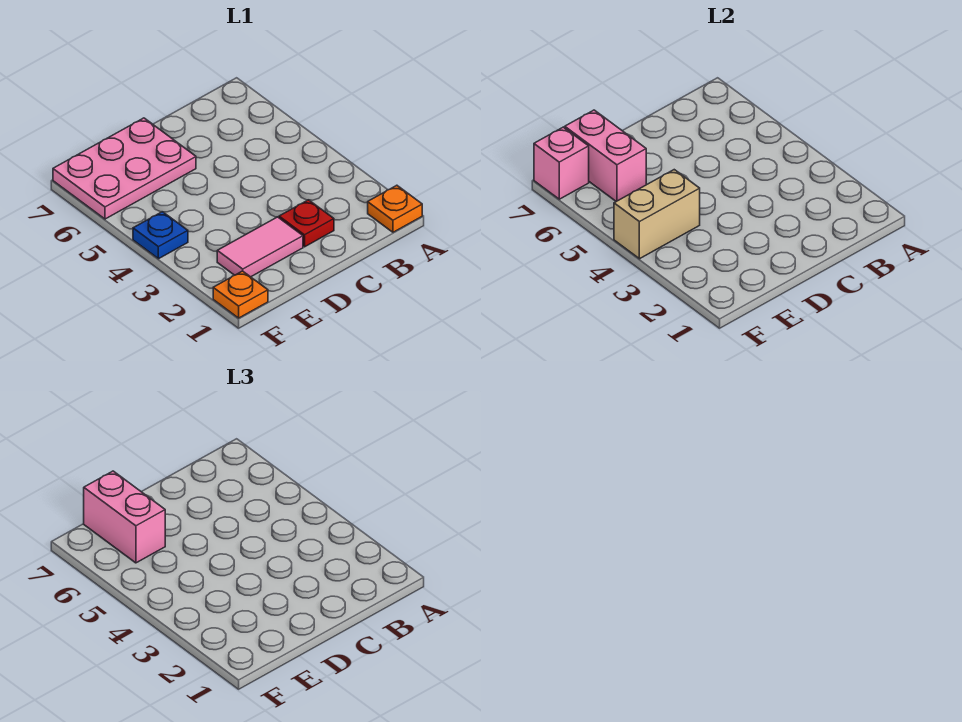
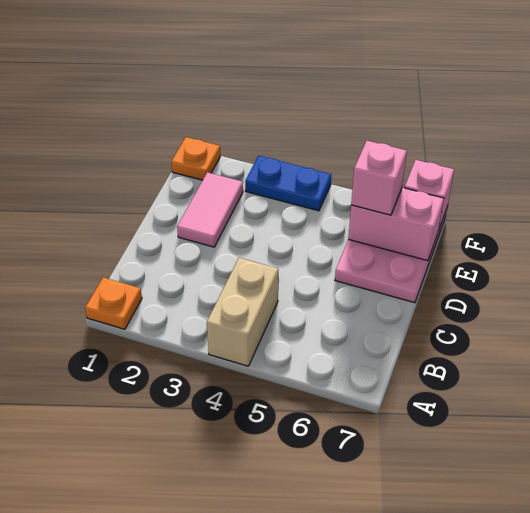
red plate C2 level 1 -> none
tan brick E4:F4 level 2 -> tan brick A4:B4 level 1
pink brick E6:E7 level 3 -> pink brick E6 level 3
blue plate F4 level 1 -> blue plate F3:F4 level 1

